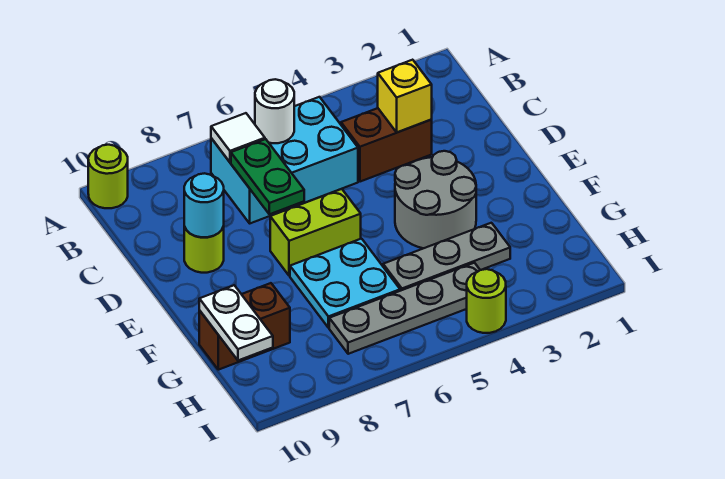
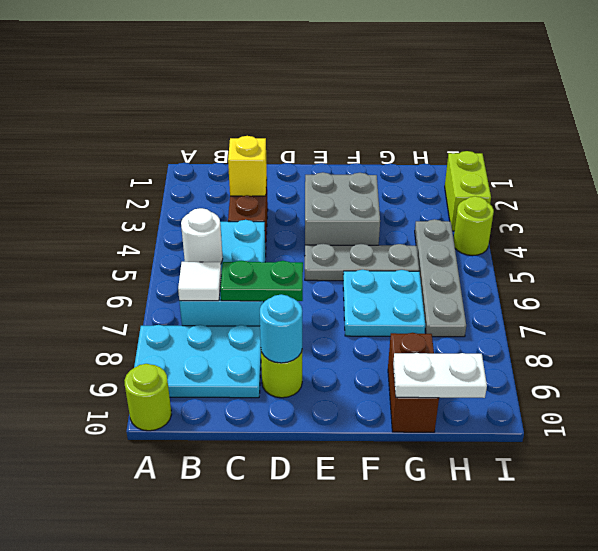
none -> cyan plate A8:C9 level 1
grey round brick E3:F4 level 1 -> grey brick E3:F4 level 1
lime brick E6:E7 level 1 -> lime brick I2:I3 level 1
grey plate G3:G5 level 1 -> grey plate E5:G5 level 1

